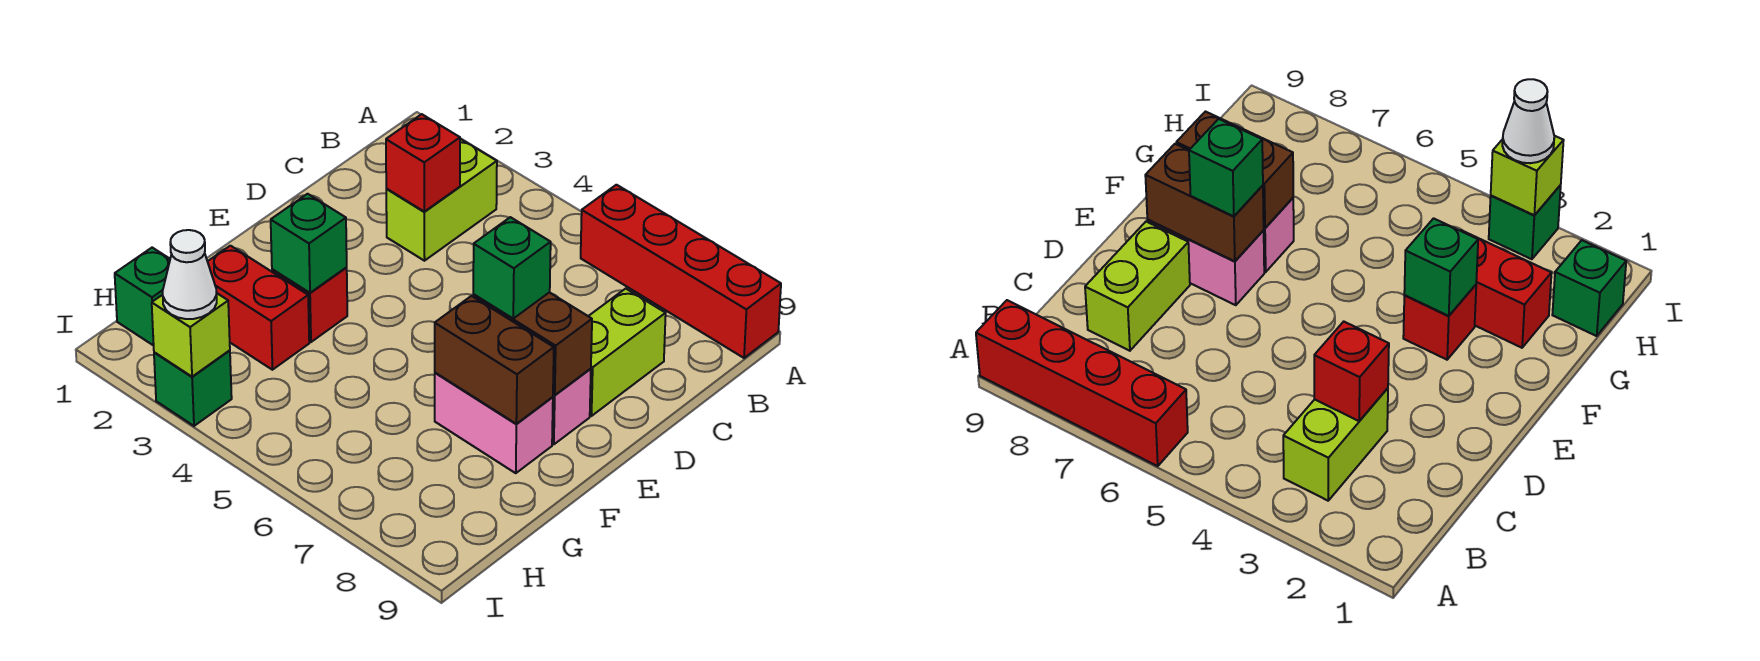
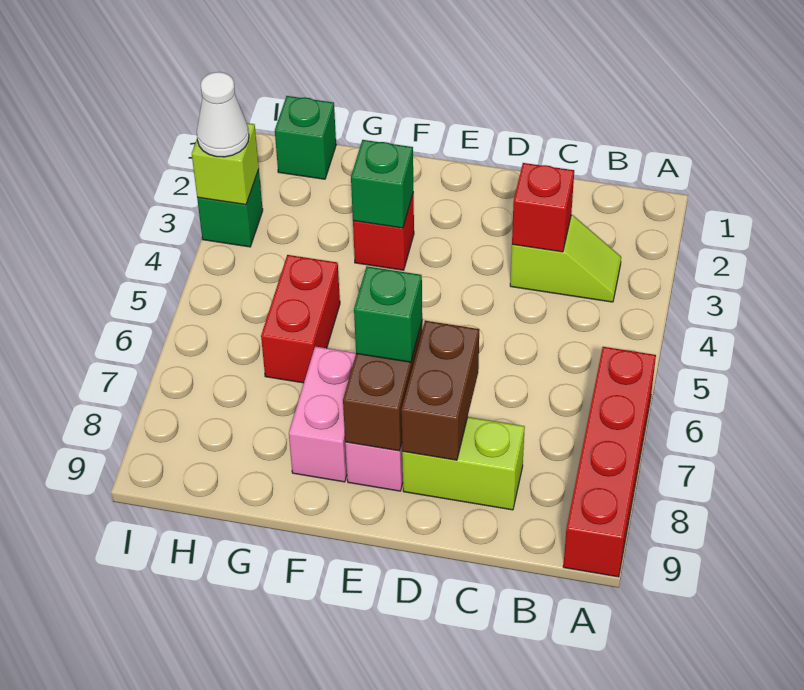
lime brick B3:C3 level 1 -> lime slope B3:C3 level 1 top C
brown brick F7:F8 level 2 -> brown brick D7:D8 level 2
red brick G2:G3 level 1 -> red brick G5:G6 level 1

